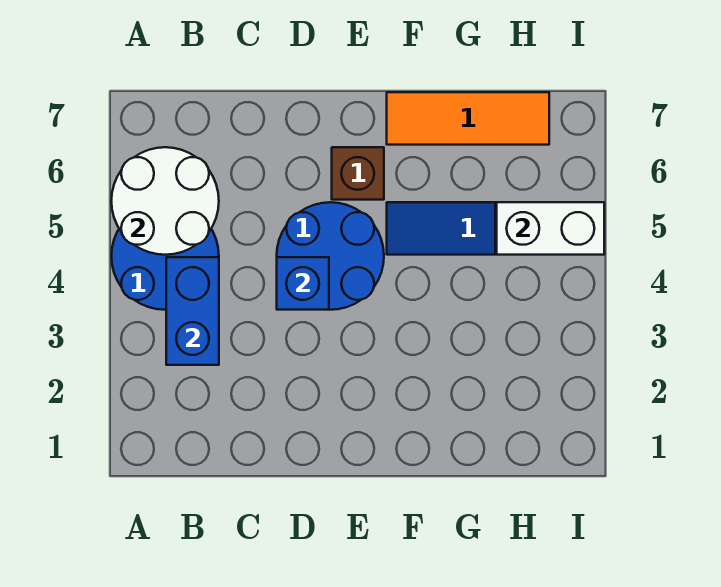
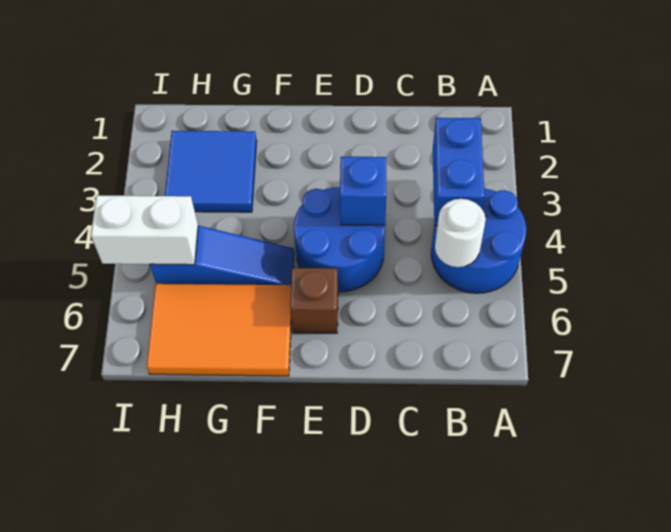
white round brick A5:B6 level 2 -> white round brick B5 level 2
orange tile F7:H7 level 1 -> orange tile F6:H7 level 1
none -> blue tile G2:H3 level 1

